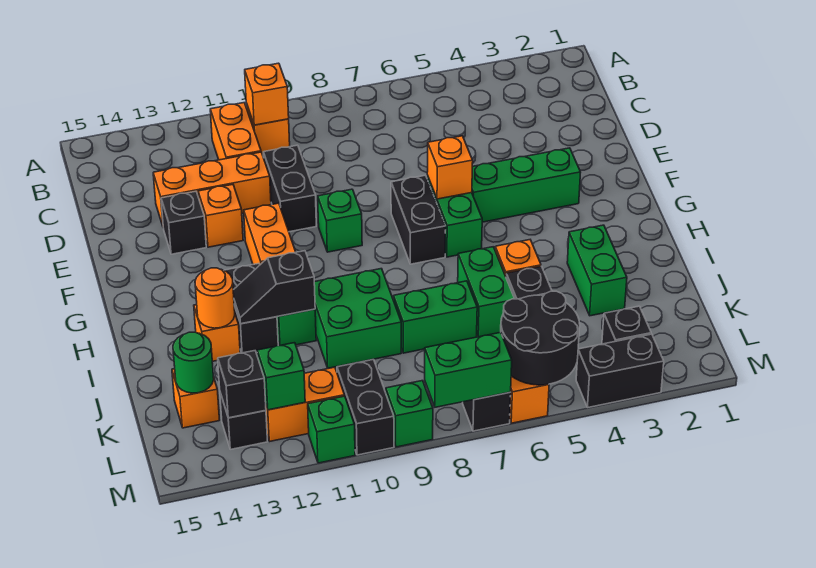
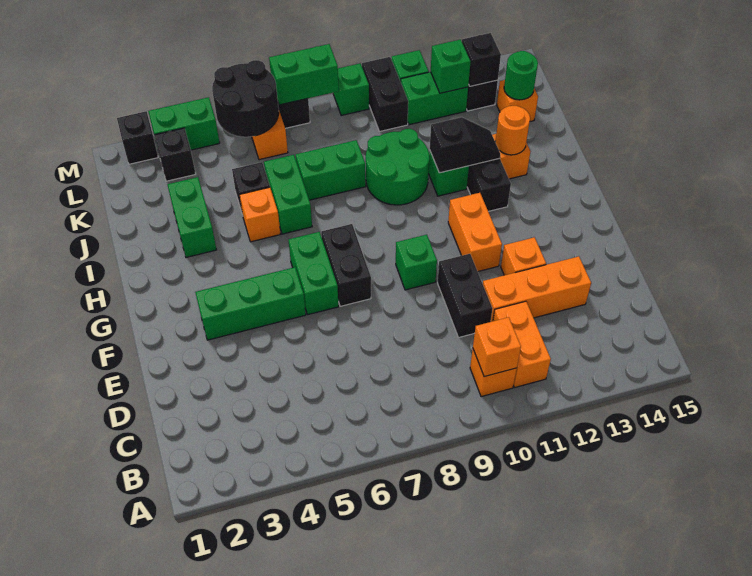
black brick E13 level 1 -> black brick M2 level 1
orange brick F6 level 2 -> none
green brick I9:J10 level 1 -> green round brick I9:J10 level 1
orange brick L11:L12 level 1 -> green brick L11:L12 level 1
black brick M3:M4 level 1 -> green brick M3:M4 level 1

